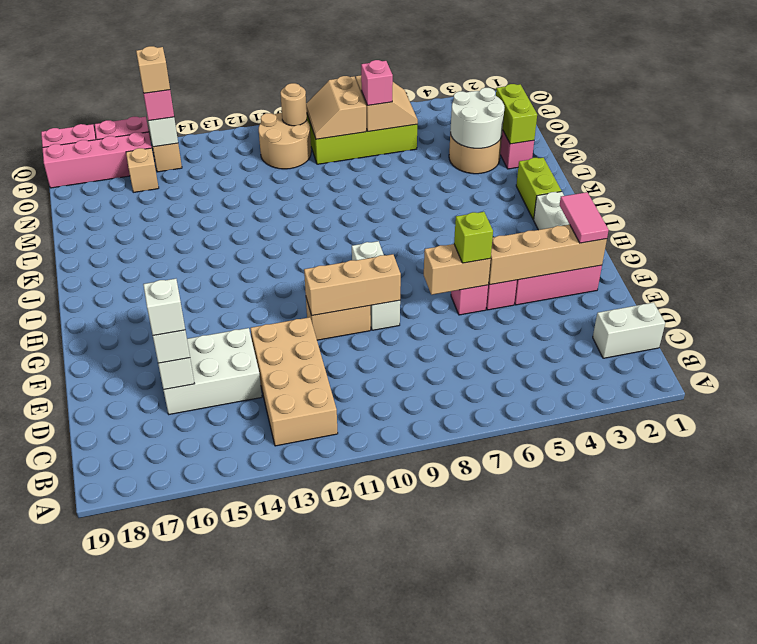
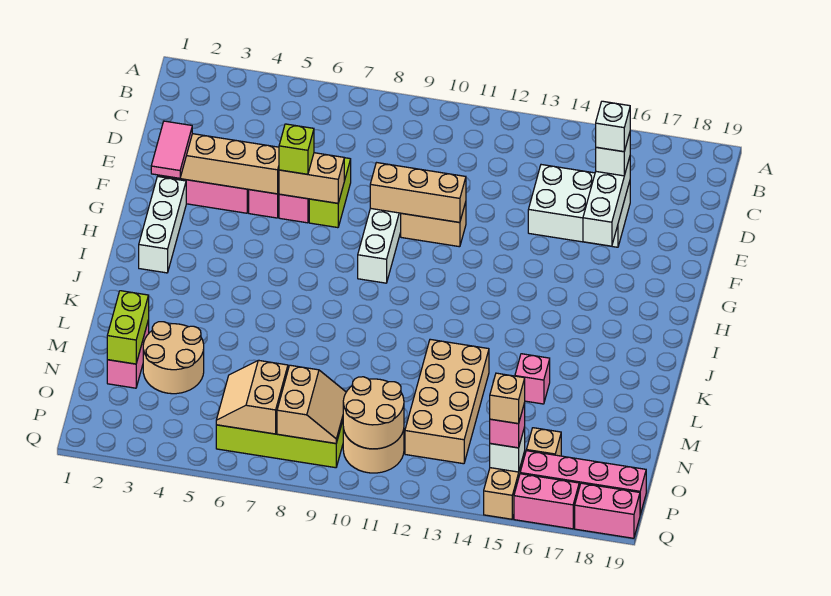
tan brick B12:E13 level 1 -> tan brick L12:O13 level 1
white brick C1:C2 level 1 -> none
lime brick J2:K2 level 1 -> lime brick E7:F7 level 1
white round brick M3:N4 level 2 -> none
pink brick O7 level 3 -> pink brick L15 level 1
tan round brick P10 level 2 -> tan round brick O10:P11 level 2

